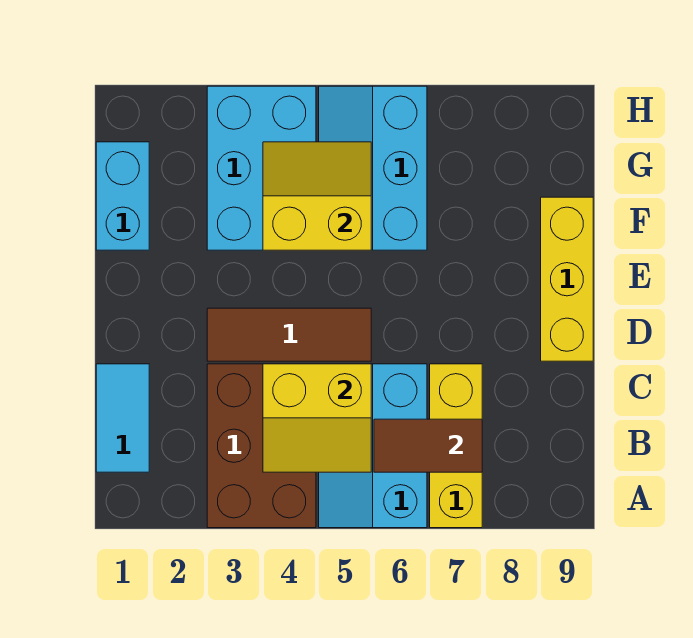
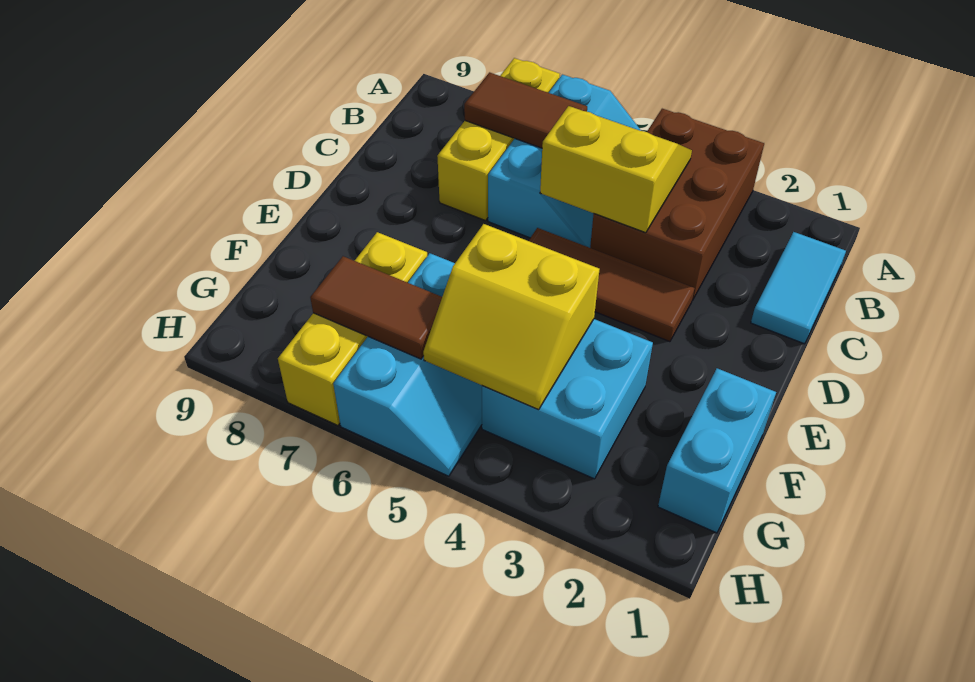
yellow brick D9:F9 level 1 -> yellow brick F7:H7 level 1
cyan brick F3:H4 level 1 -> cyan brick F3:G4 level 1
none -> brown tile G6:G7 level 2

